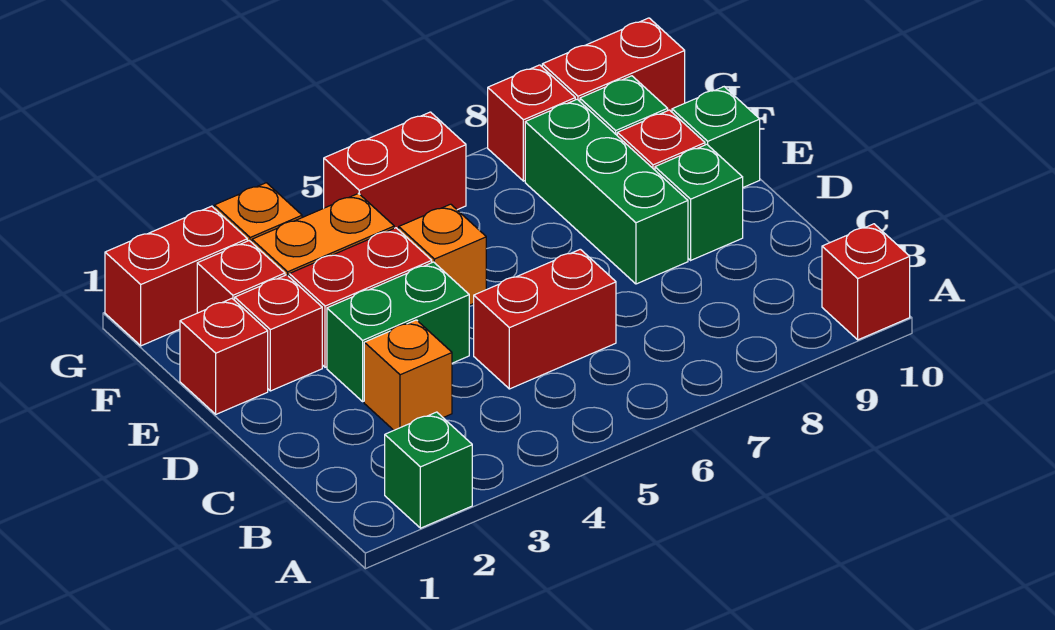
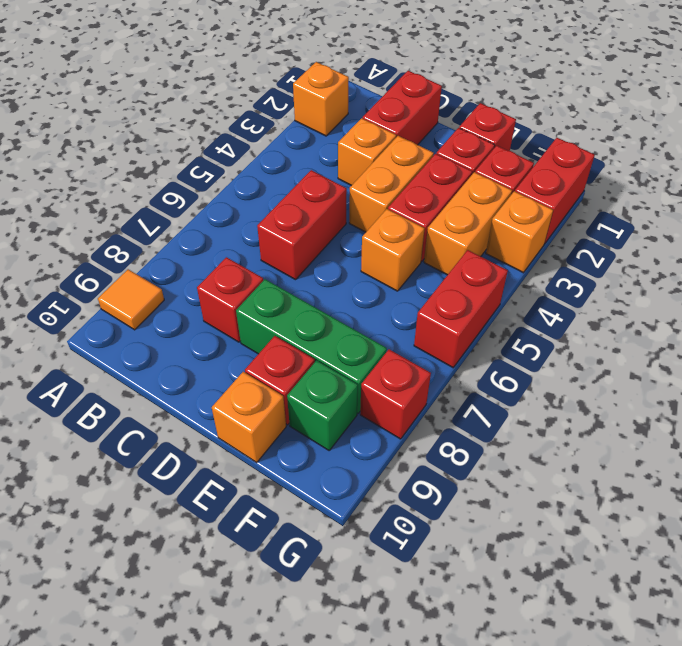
green brick A2 level 1 -> orange brick A2 level 1
none -> orange tile A9 level 1
red brick A10 level 1 -> red brick C8 level 1
green brick D3:D4 level 1 -> orange brick D3:D4 level 1
green brick D9 level 1 -> none
green brick E10 level 1 -> orange brick E10 level 1
red brick G9:G10 level 1 -> red brick C1:C2 level 1

